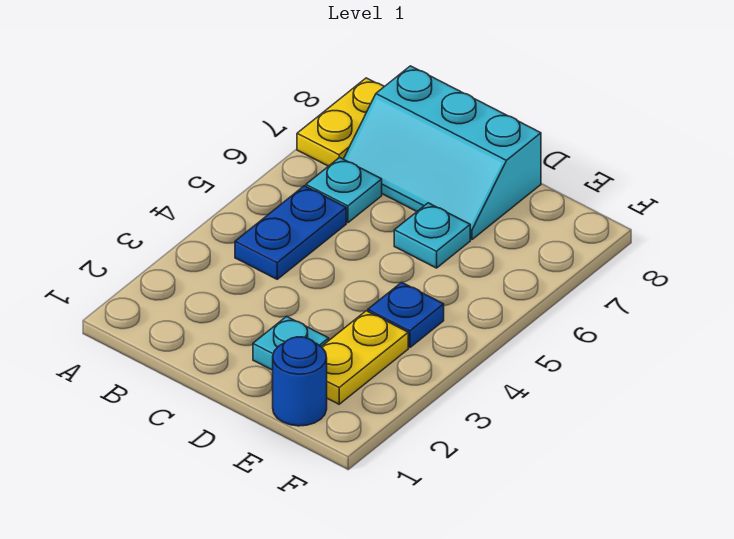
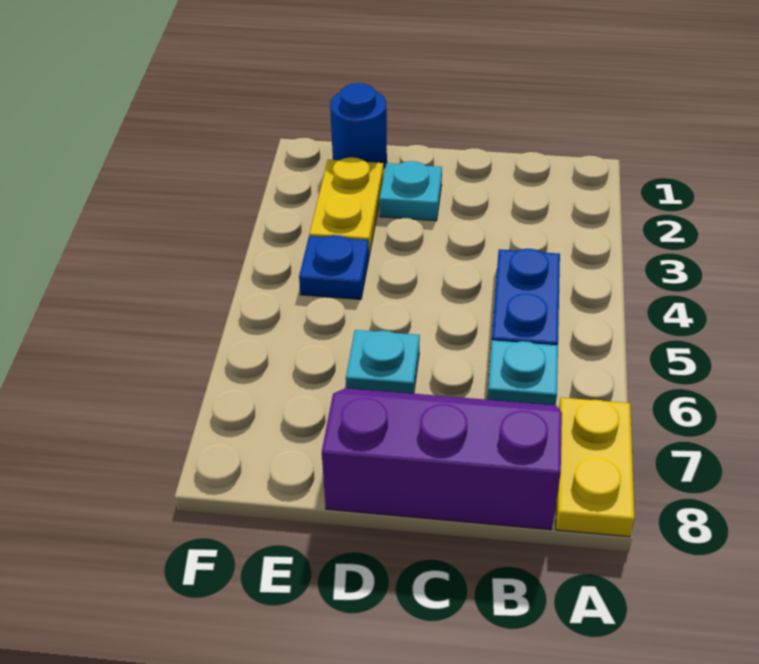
cyan slope B7:D8 level 1 top 8 -> purple slope B7:D8 level 1 top 8

